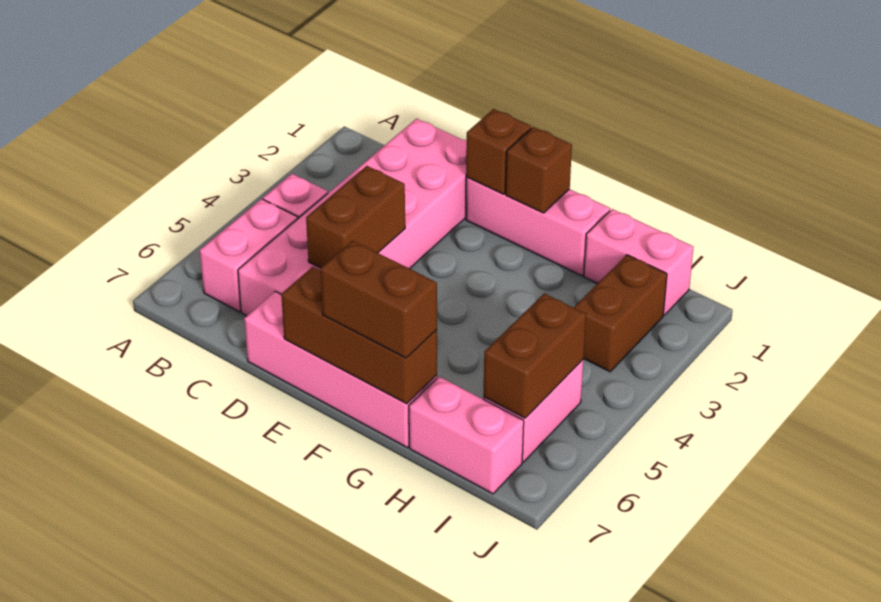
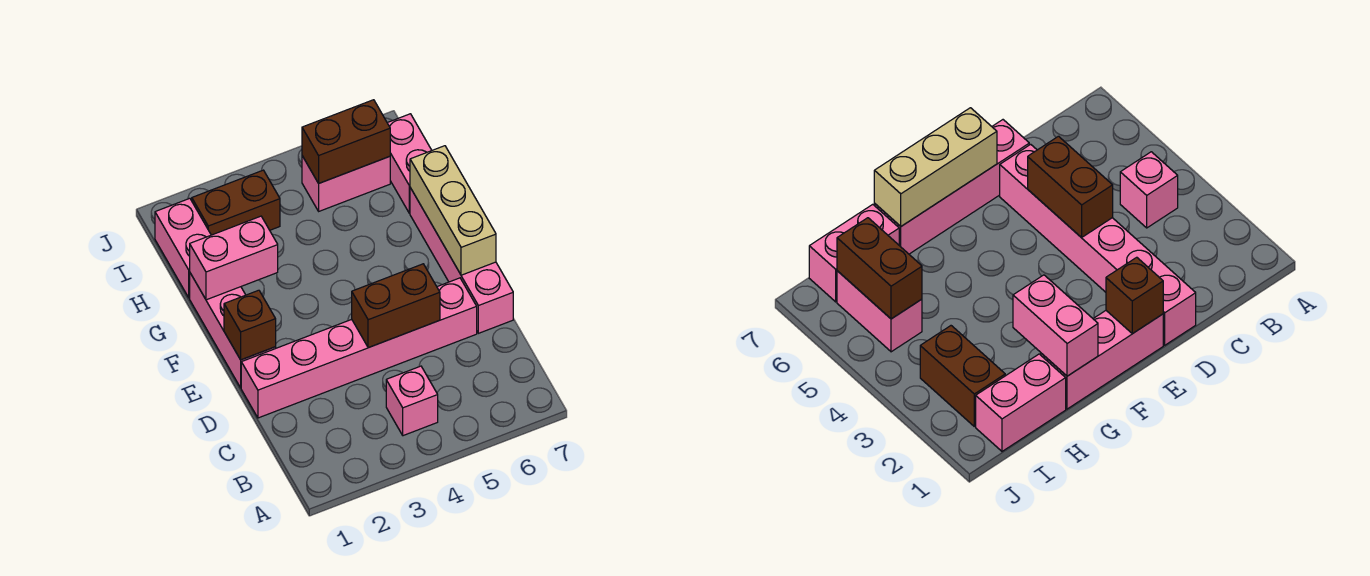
pink brick B5:B6 level 1 -> pink brick G1:G2 level 2
pink brick C1:D6 level 1 -> pink brick D1:D6 level 1
brown brick E7:G7 level 2 -> tan brick E7:G7 level 2
brown brick F1 level 2 -> none
brown brick F7:G7 level 3 -> none

